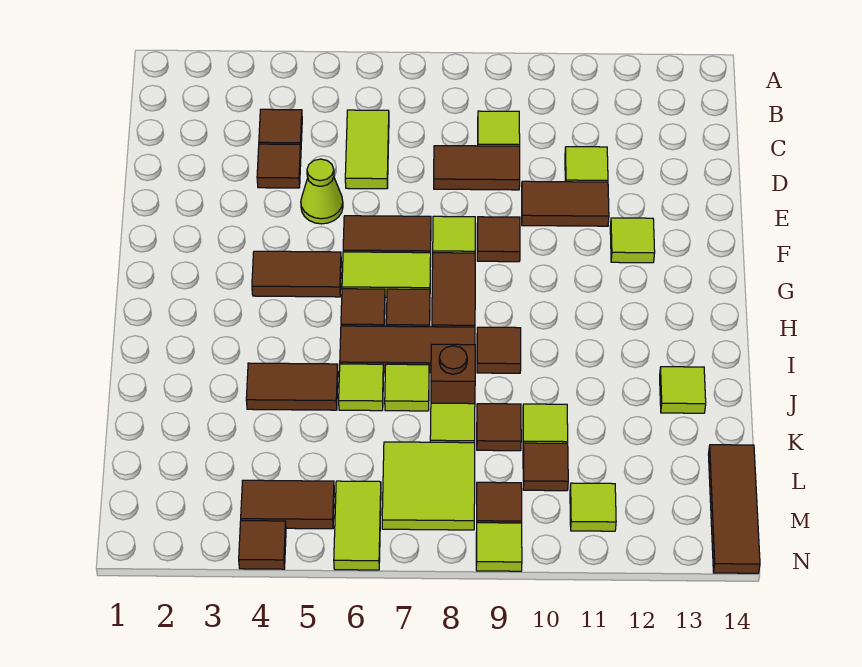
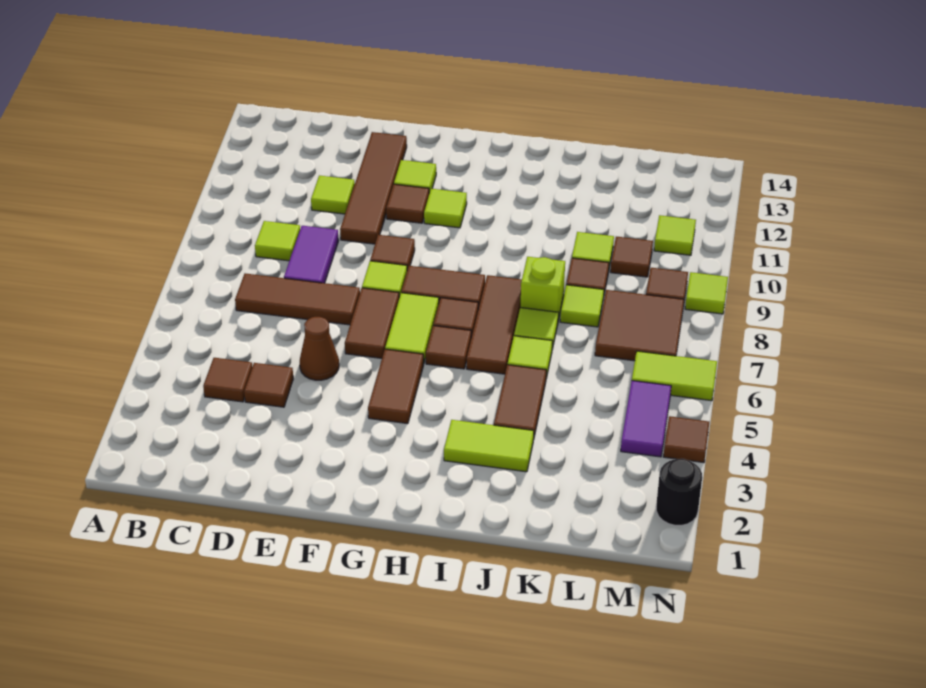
lime tile C6:D6 level 1 -> lime tile I3:J3 level 1
brown tile D8:D9 level 1 -> purple tile D8:D9 level 1
lime cone E5 level 1 -> brown cone E5 level 1
brown tile E10:E11 level 1 -> brown tile E10:E13 level 1
brown tile I9 level 1 -> brown tile F11 level 1
brown brick J8 level 1 -> lime brick J8 level 1
lime tile J13 level 1 -> lime tile G11 level 1
lime tile L7:M8 level 1 -> brown tile L7:M8 level 1
brown tile L14:N14 level 1 -> brown tile C7:E7 level 1
brown tile M4:M5 level 1 -> purple tile M4:M5 level 1
none -> black round brick N2 level 1

